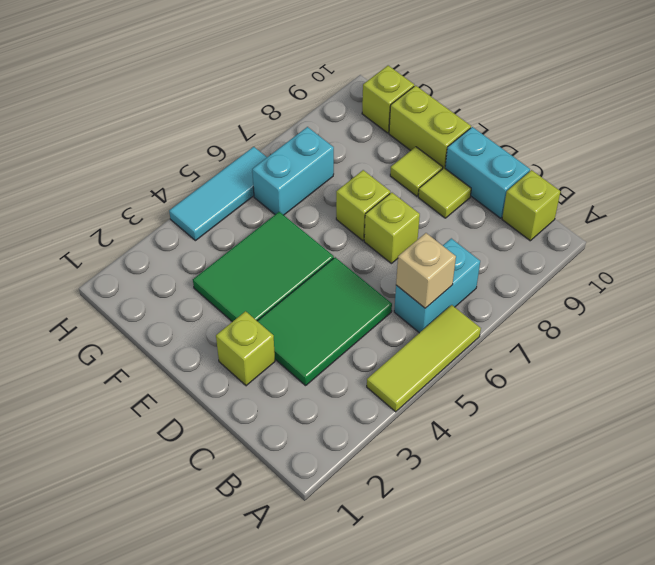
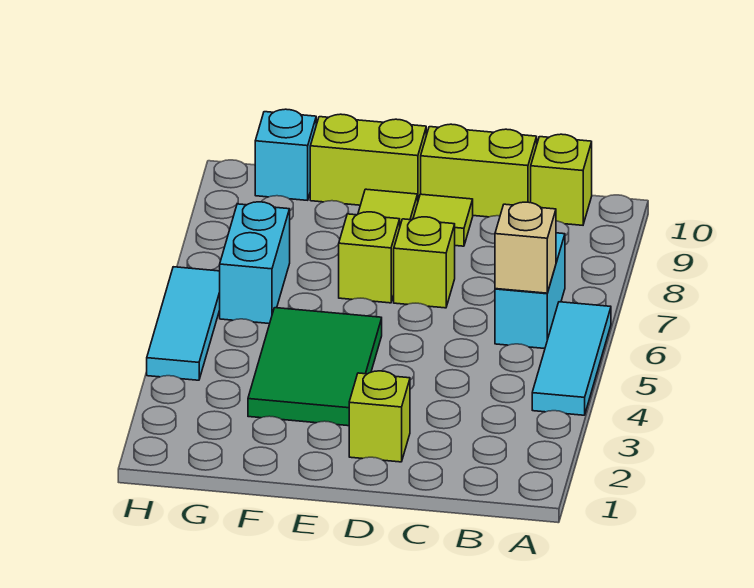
lime tile A4:A6 level 1 -> cyan tile A4:A6 level 1
green tile C3:D5 level 1 -> none
cyan brick C10:D10 level 1 -> lime brick C10:D10 level 1
lime brick G10 level 1 -> cyan brick G10 level 1

